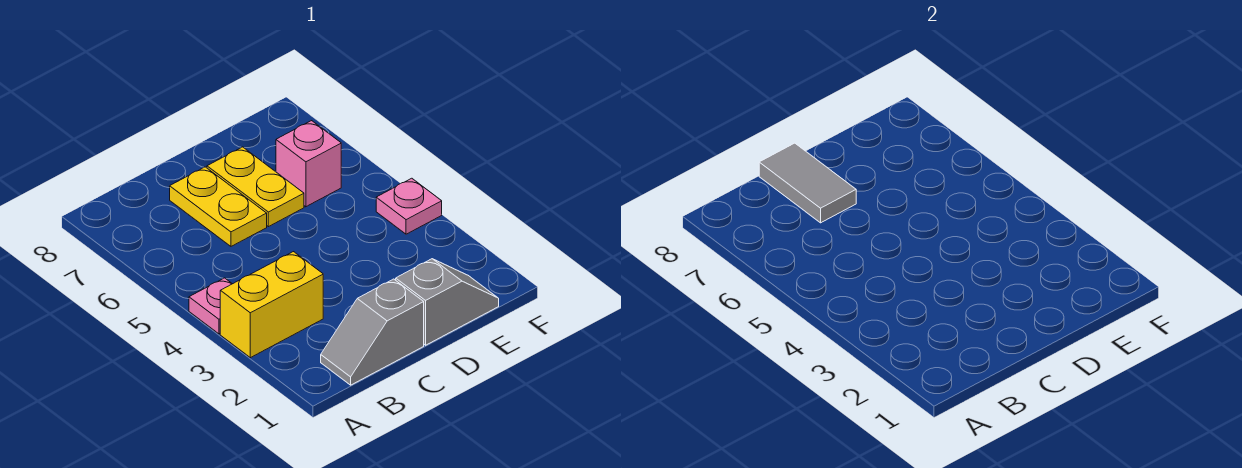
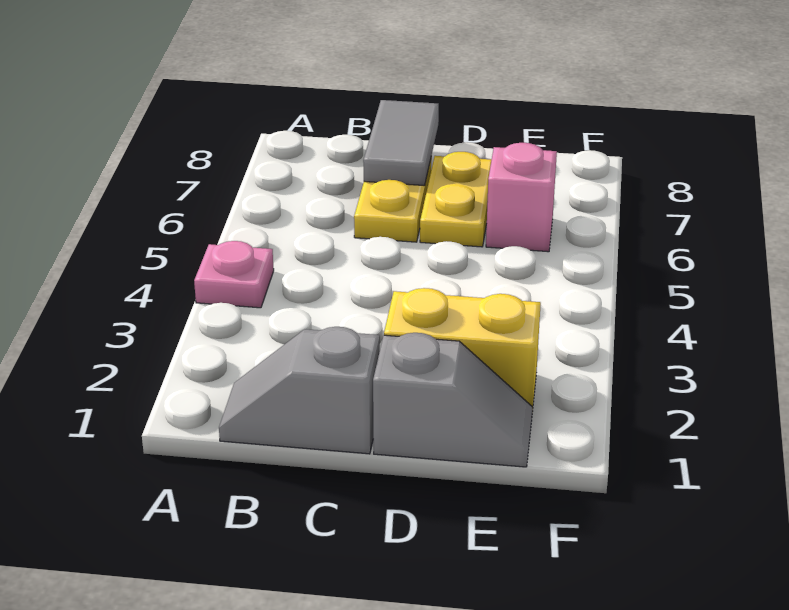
yellow brick A3:B3 level 1 -> yellow brick D2:E2 level 1
pink plate F4 level 1 -> none

